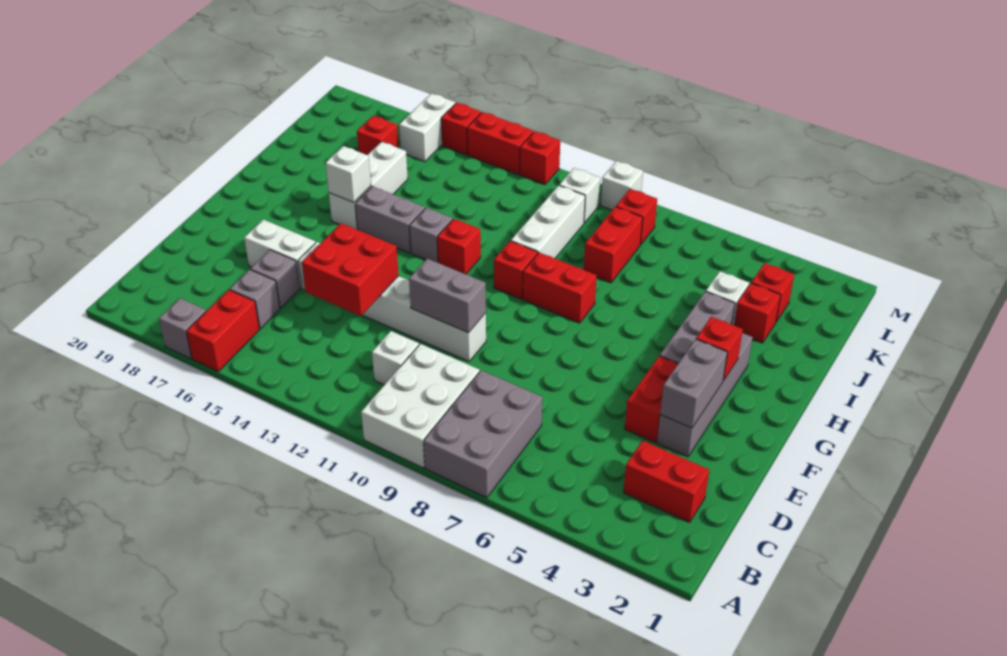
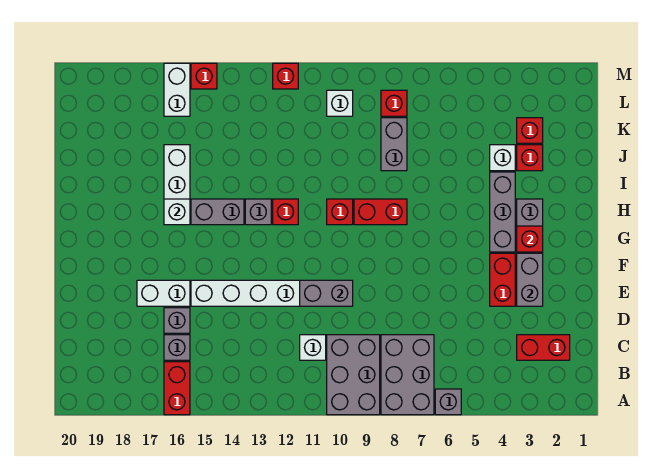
white brick A9:C10 level 1 -> grey brick A9:C10 level 1
grey brick A17 level 1 -> grey brick A6 level 1
red brick D13:E14 level 2 -> none
white brick I10:K10 level 1 -> none
red brick J8:K8 level 1 -> grey brick J8:K8 level 1
red brick K17 level 1 -> none
white brick M9 level 1 -> none
red brick M13:M14 level 1 -> none

